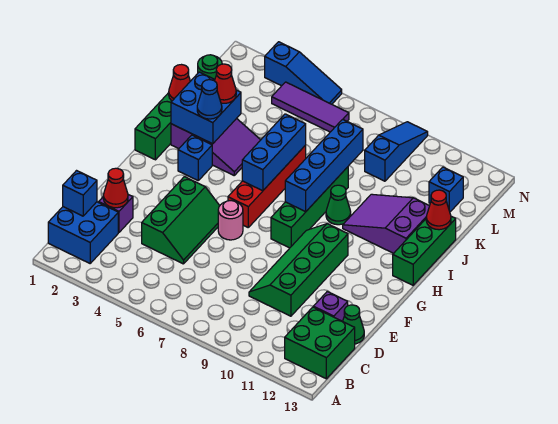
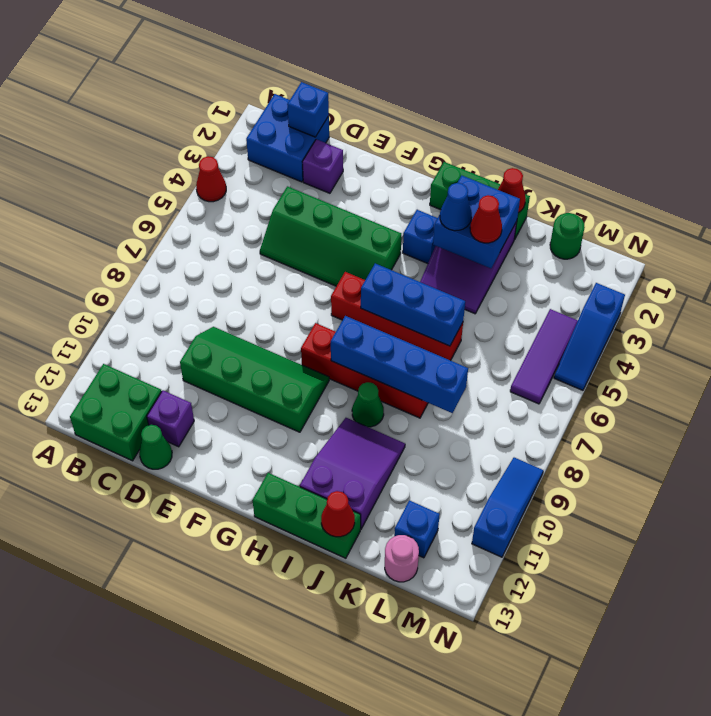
red cone D2 level 2 -> red cone A4 level 1
green slope D4:F5 level 1 top 4 -> green slope D4:G5 level 1 top 4
pink round brick F6 level 1 -> pink round brick L13 level 1
green brick G8:J8 level 1 -> red brick G8:J8 level 1
blue slope L9:N9 level 1 top L -> blue slope N9:N11 level 1 top 11

